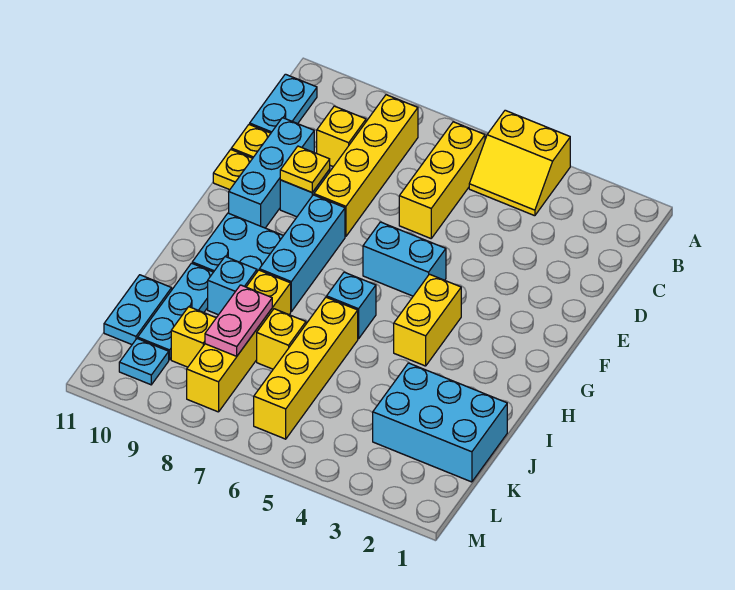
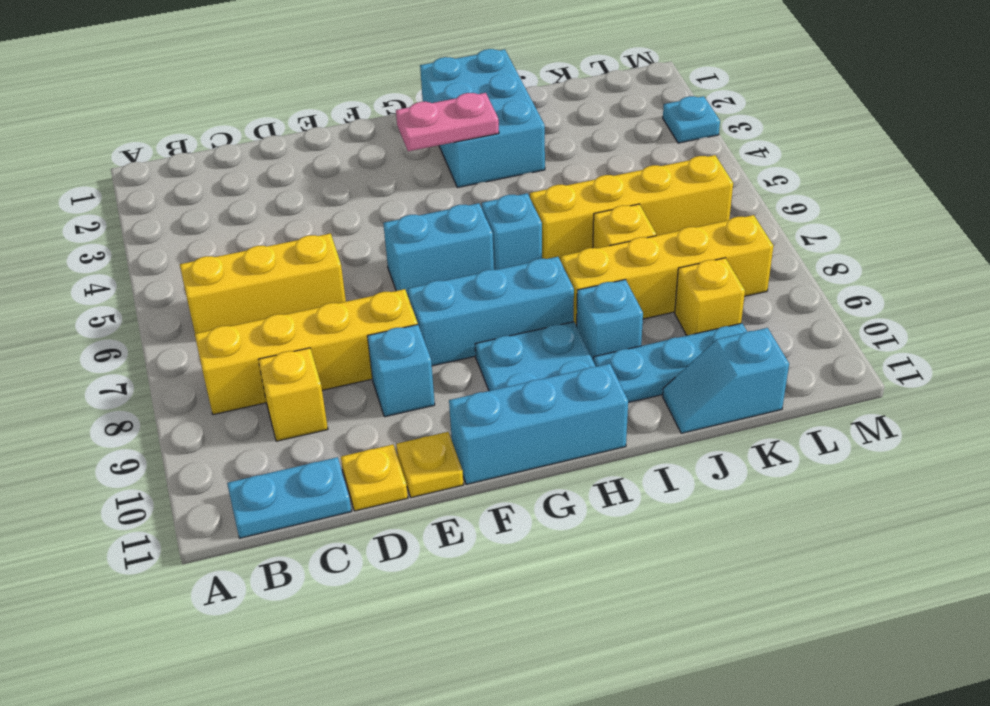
yellow slope A4:B5 level 1 top A -> none
cyan brick D10:F10 level 1 -> cyan brick F11:H11 level 1
yellow plate E9 level 2 -> none
cyan brick F5:F6 level 1 -> cyan brick F6:G6 level 1
yellow brick G4:H4 level 1 -> none
cyan brick J1:K3 level 1 -> cyan brick H1:I3 level 1
pink plate J8:K8 level 2 -> pink plate G3:H3 level 2
cyan plate J11:K11 level 1 -> cyan slope J11:K11 level 1 top K
cyan plate L10 level 1 -> cyan plate M3 level 1

